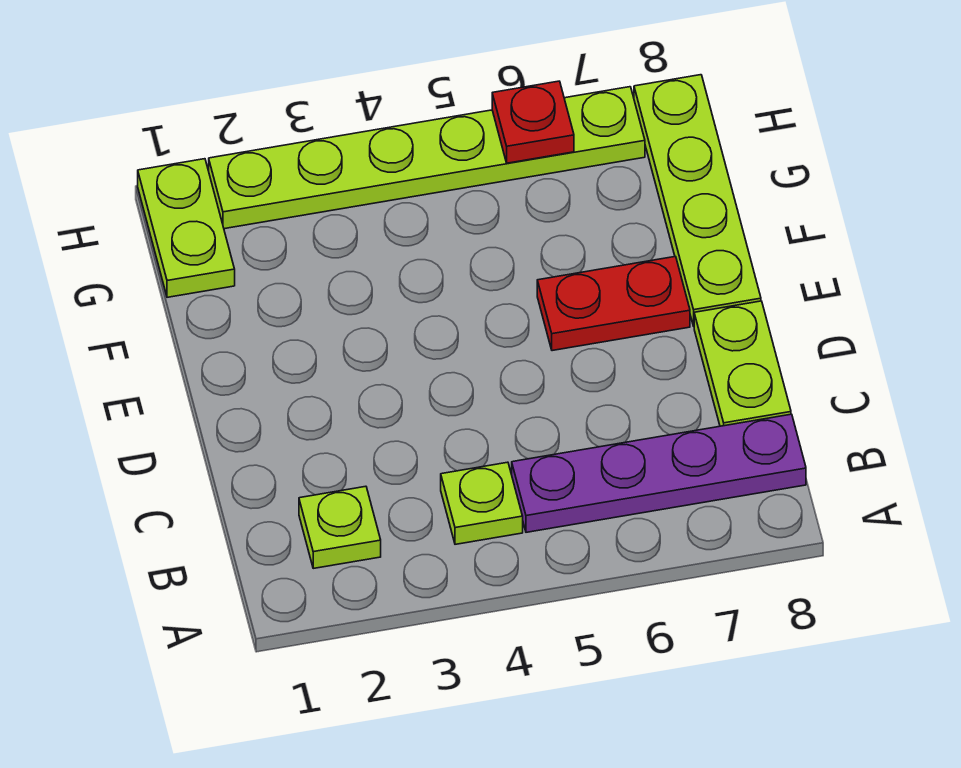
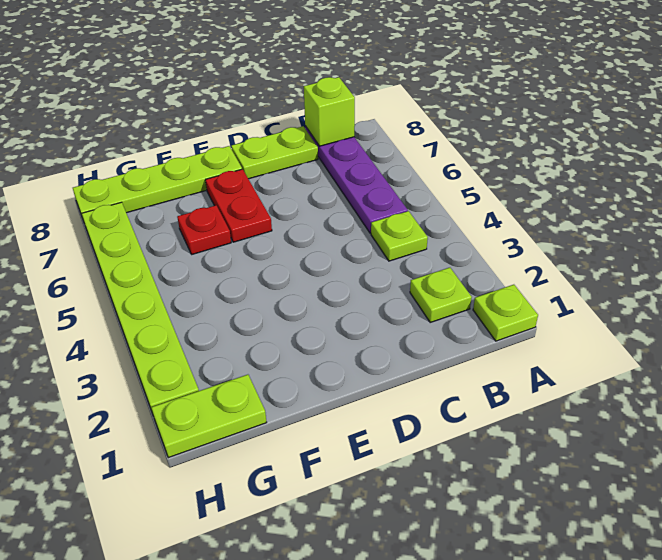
none -> lime plate A1 level 1
none -> lime brick B8 level 2
red plate H6 level 2 -> red plate F6 level 1

